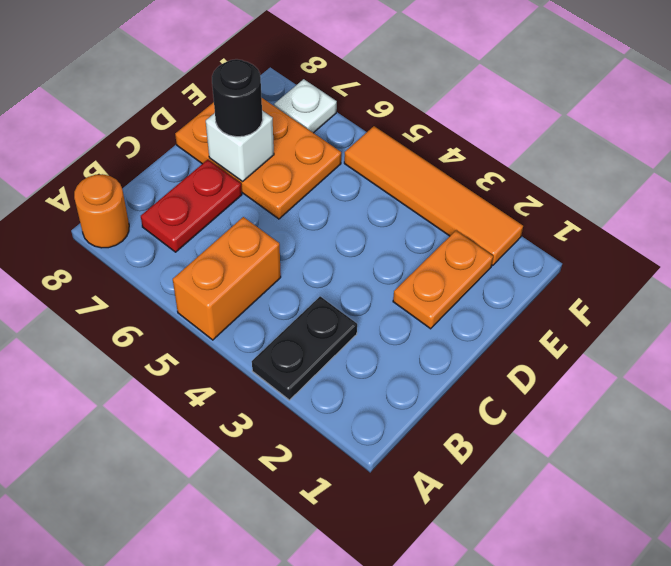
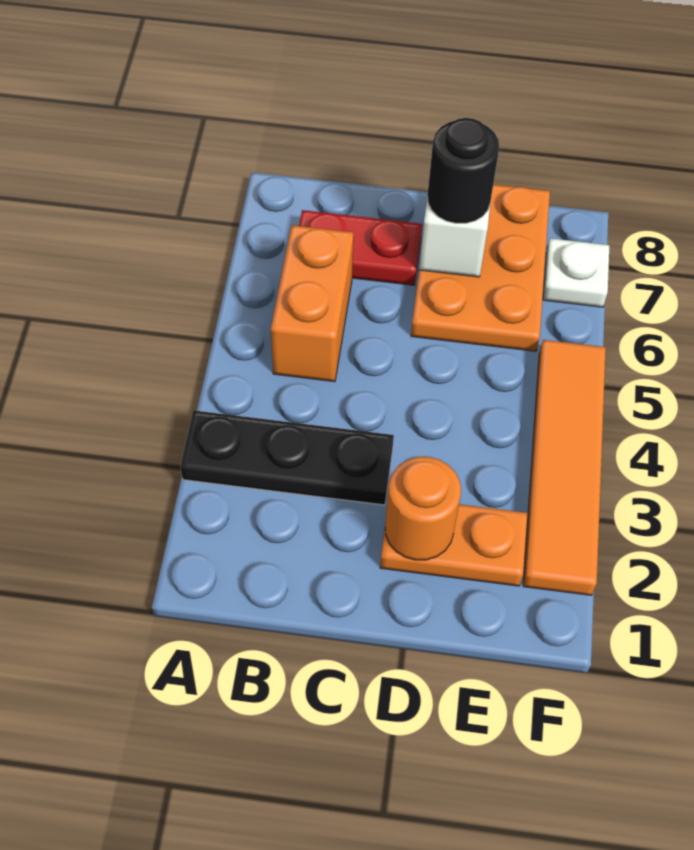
black plate A3:B3 level 1 -> black plate A3:C3 level 1
orange brick A5:B5 level 1 -> orange brick B5:B6 level 1
orange round brick A8 level 1 -> orange round brick D2 level 2

